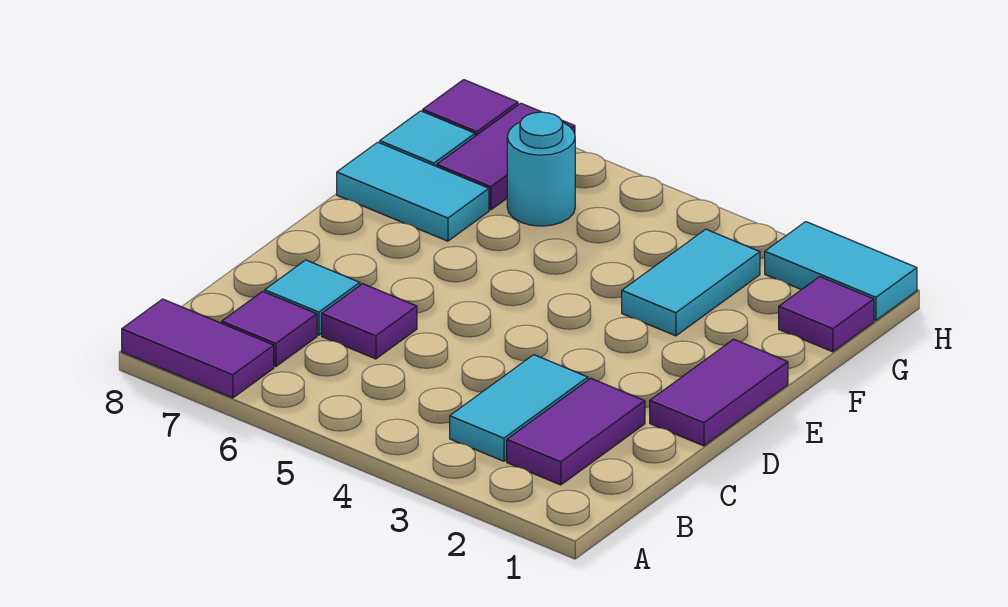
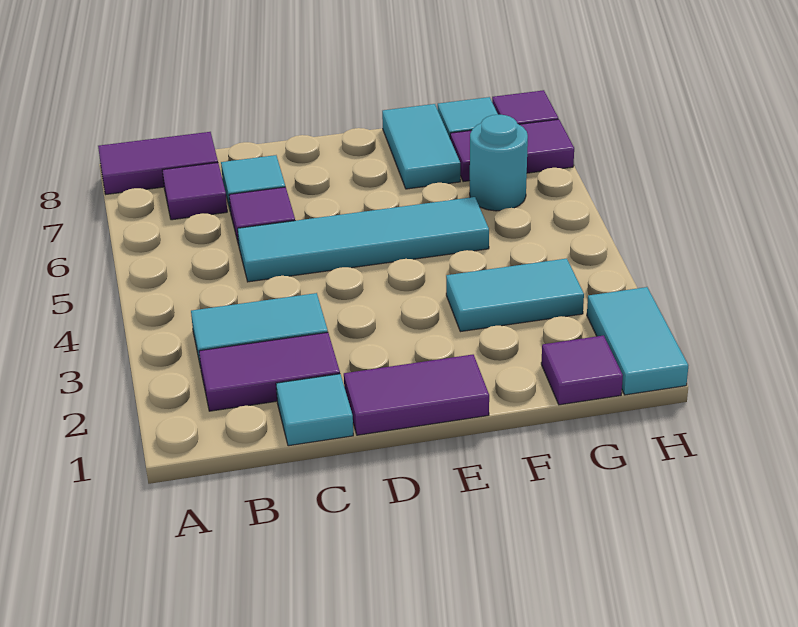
purple tile A7:A8 level 1 -> purple tile A8:B8 level 1
none -> cyan tile C1 level 1
none -> cyan tile C5:F5 level 1

